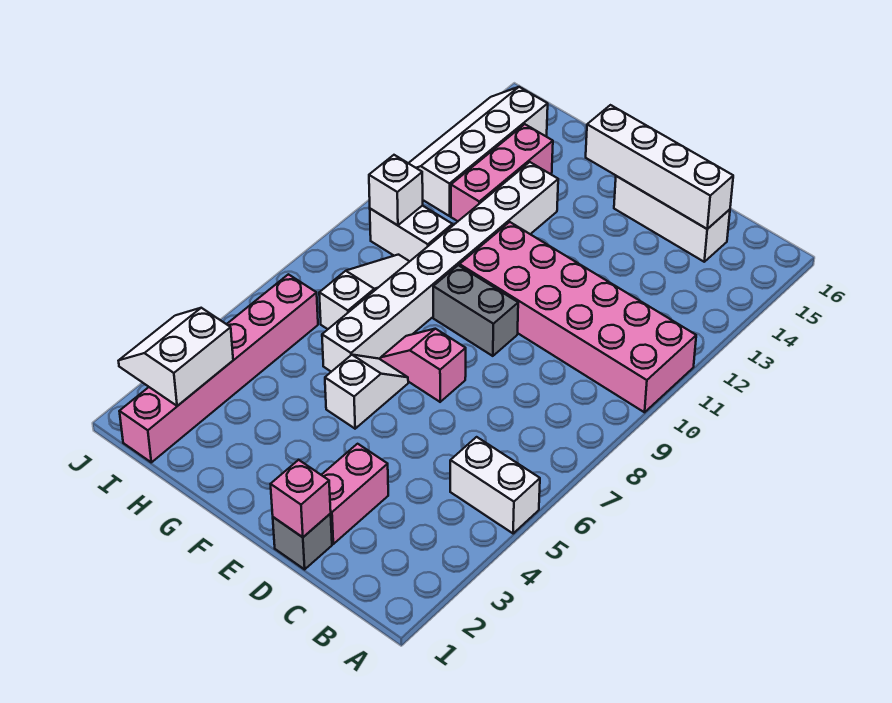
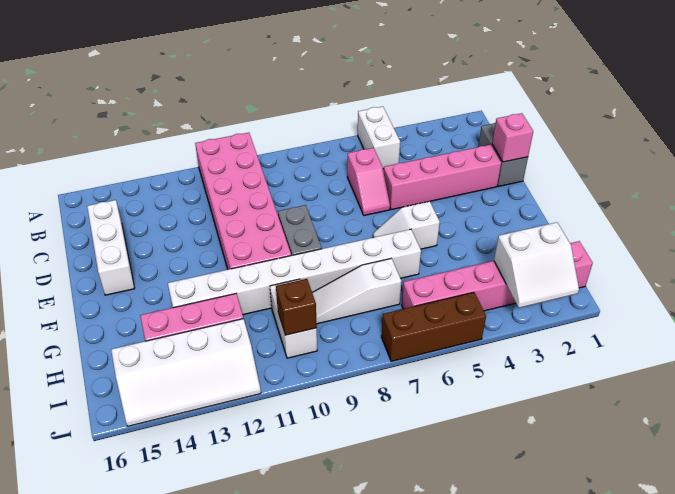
white brick C15:F15 level 2 -> none
grey brick D1 level 1 -> grey brick C1:D1 level 1
pink brick D2:D3 level 1 -> pink brick D2:D5 level 1
pink slope E7:F7 level 1 top E -> pink slope C6:D6 level 1 top C
white brick I10 level 2 -> brown brick I10 level 2
none -> brown brick J5:J7 level 1

